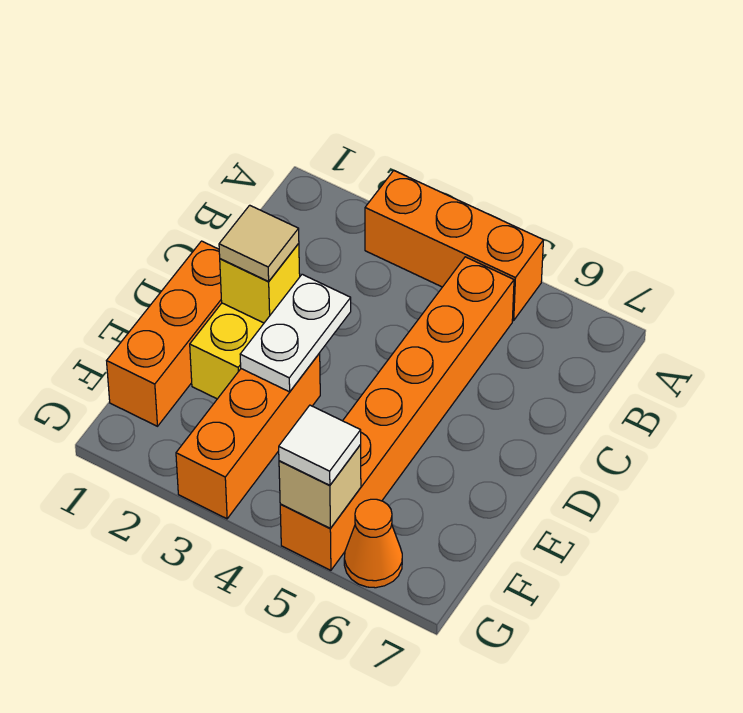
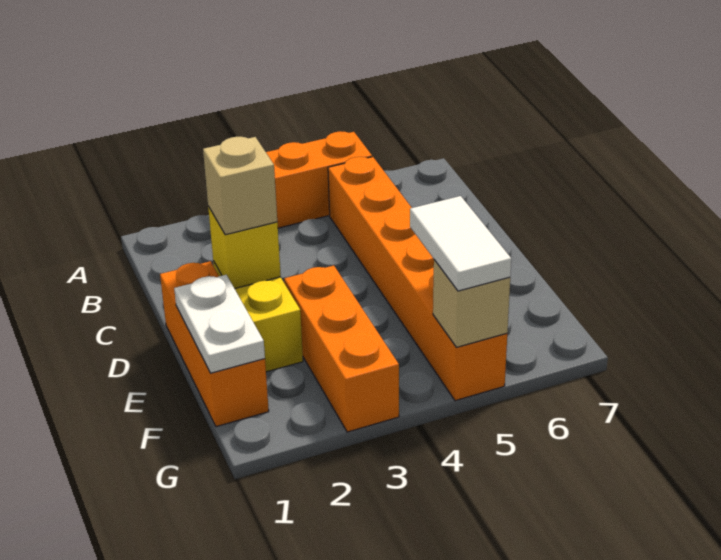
tan tile D2 level 3 -> tan brick D2 level 3
white plate D3:E3 level 2 -> white plate E1:F1 level 2
white tile G5 level 3 -> white tile F5:G5 level 3
orange cone G6 level 1 -> none

